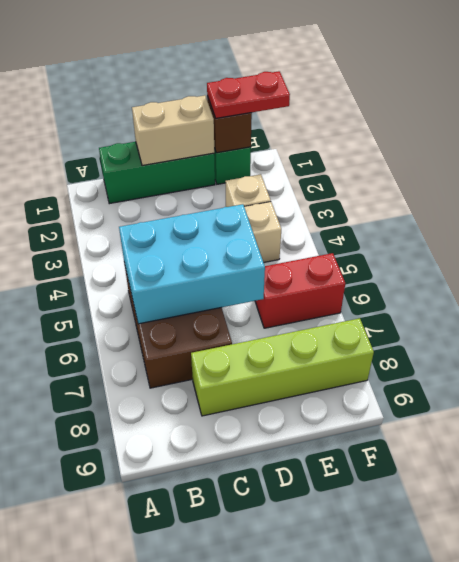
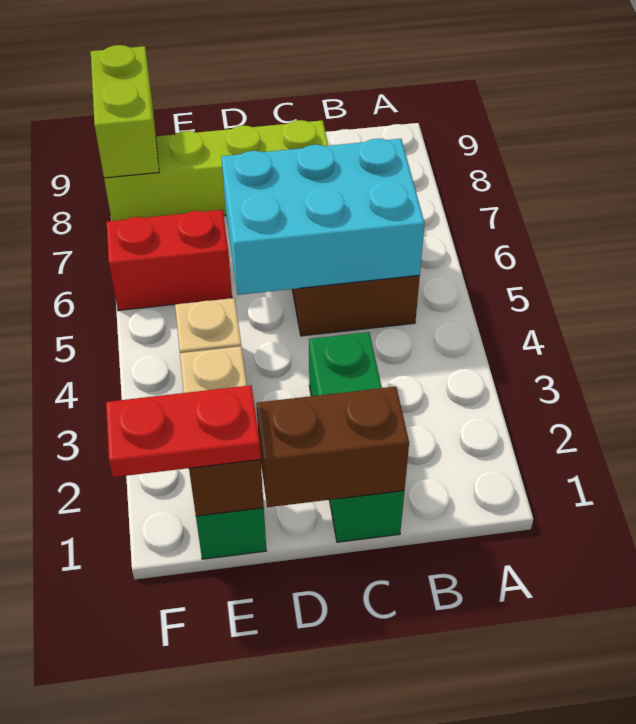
green brick B1:D1 level 1 -> green brick C1:C3 level 1
tan brick C1:D1 level 2 -> brown brick C1:D1 level 2
none -> lime brick F8:F9 level 2

